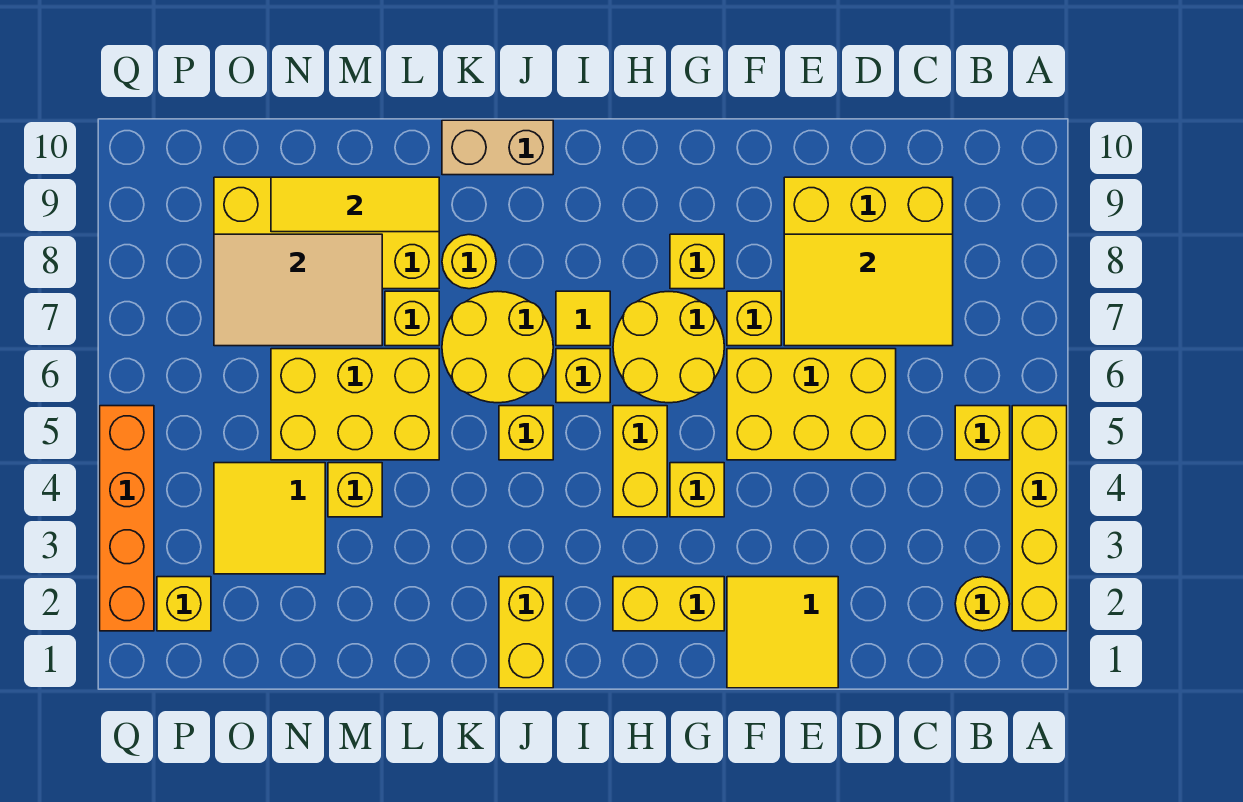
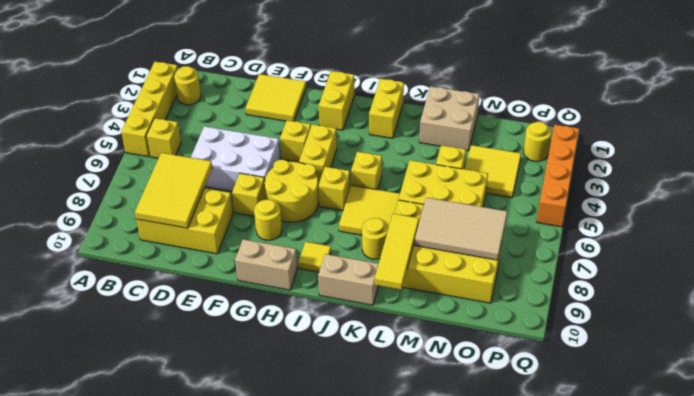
yellow tile C7:E8 level 2 -> yellow tile C7:D9 level 2
yellow brick D5:F6 level 1 -> white brick D5:F6 level 1
yellow brick G2:H2 level 1 -> yellow brick H1:H2 level 1
yellow brick G8 level 1 -> yellow round brick G8 level 1
none -> tan brick G10:H10 level 1
yellow tile I7 level 1 -> yellow tile I9 level 1
yellow round brick J6:K7 level 1 -> yellow tile J6:K7 level 1
none -> tan brick L1:M2 level 1
yellow tile L9:N9 level 2 -> yellow tile L8:L10 level 2
yellow brick P2 level 1 -> yellow round brick P2 level 1

